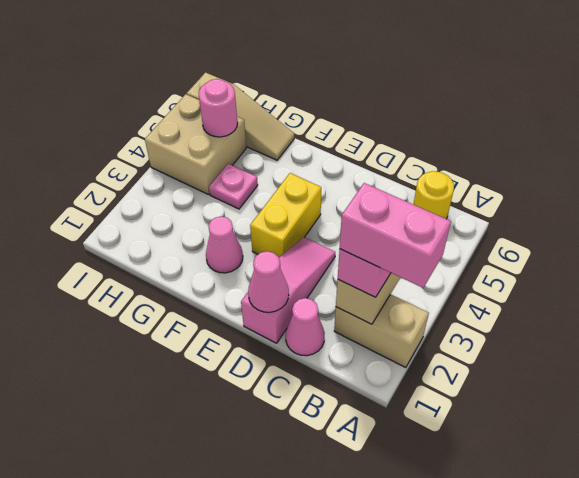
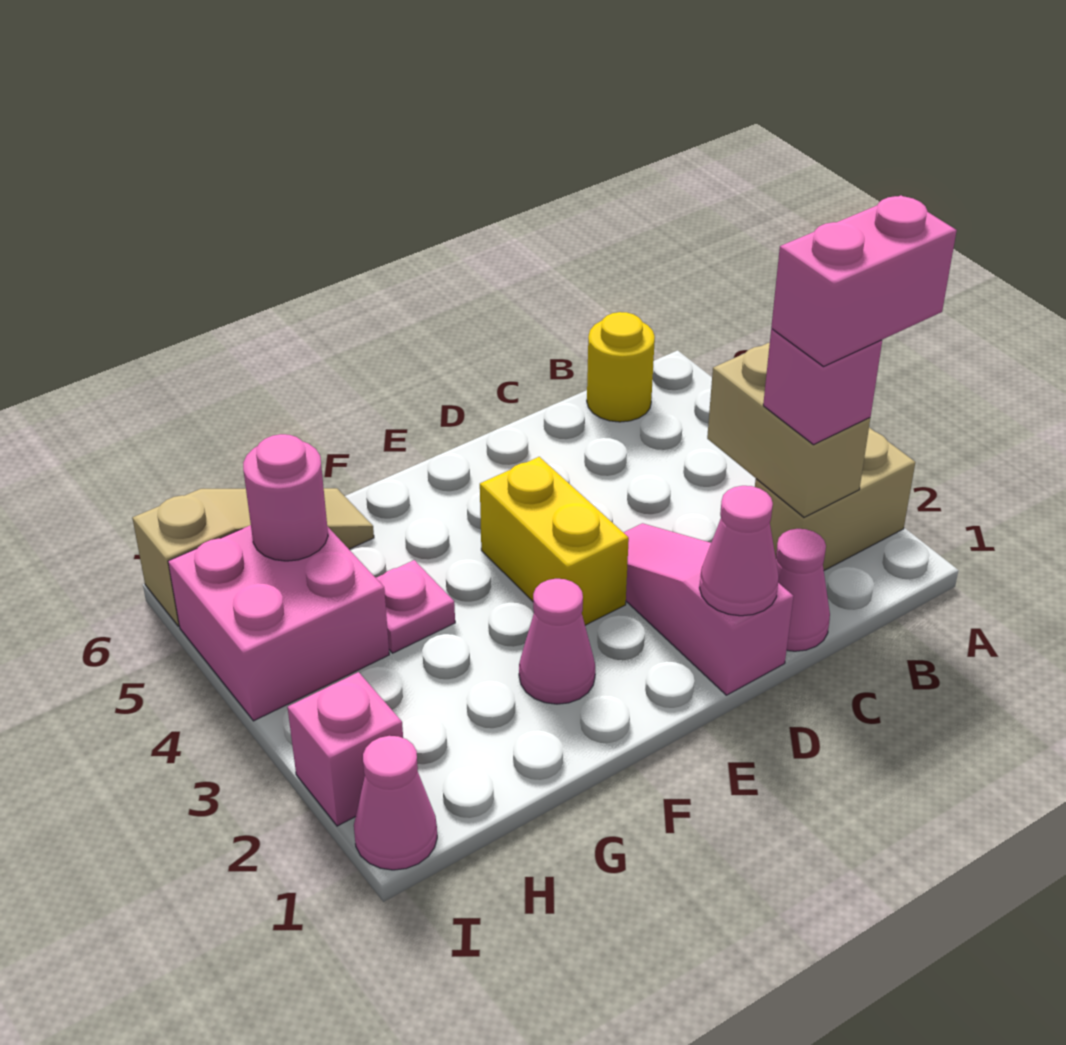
tan brick H4:I5 level 1 -> pink brick H4:I5 level 1
none -> pink cone I1 level 1
none -> pink brick I2 level 1

